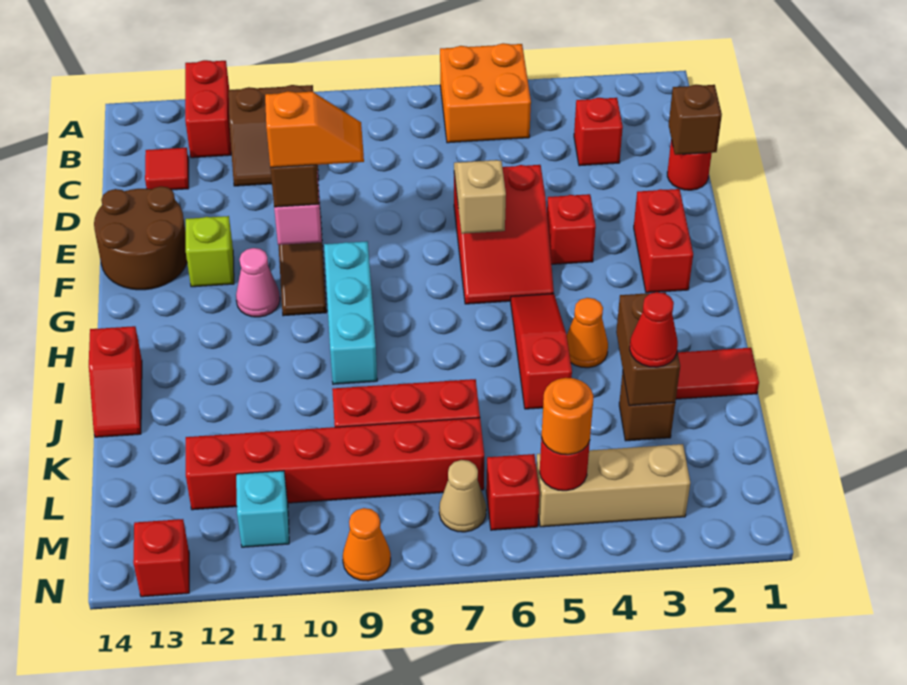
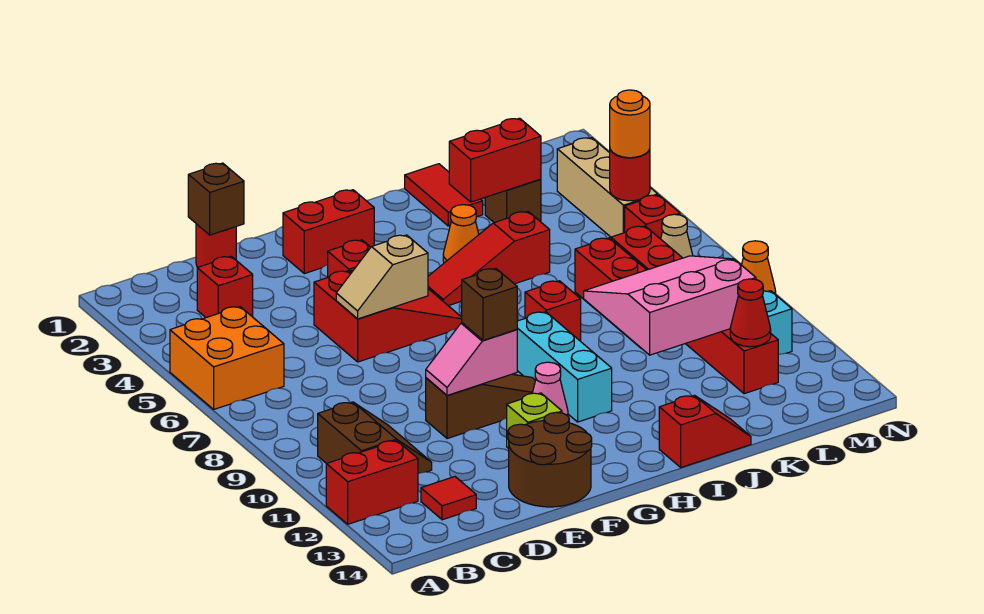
orange slope F9:F10 level 4 top 10 -> none
cyan brick G9:I9 level 1 -> cyan brick H9:H11 level 1
brown brick J3:K3 level 2 -> red brick J3:K3 level 2
none -> pink slope J9:L11 level 2 top 11
red cone K3 level 3 -> red cone L12 level 2
red brick N13 level 1 -> red brick I8 level 1

